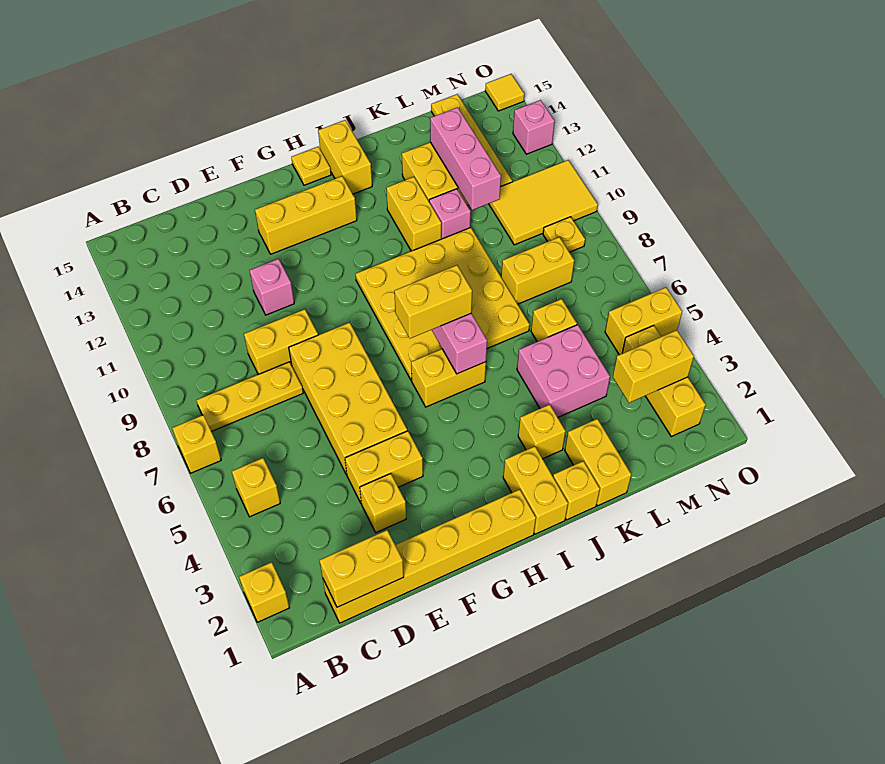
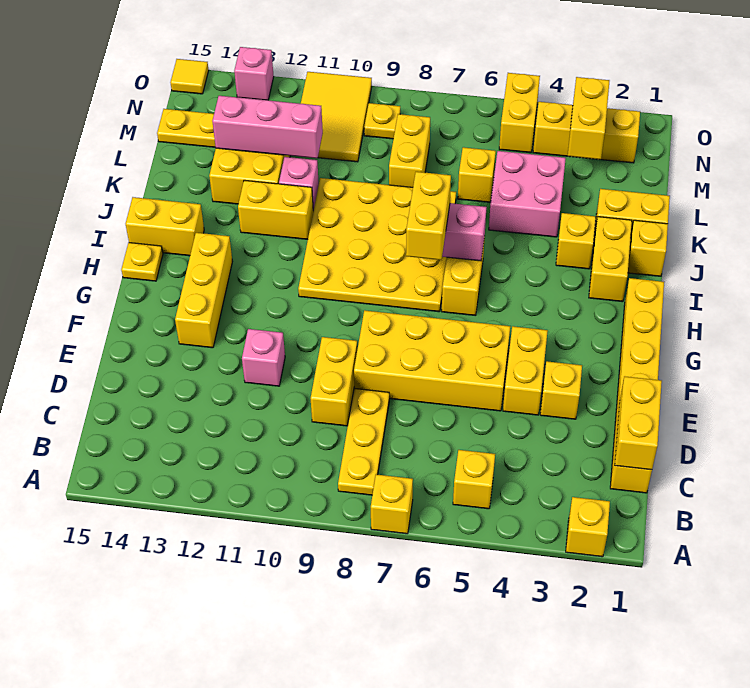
yellow brick I1:I2 level 1 -> yellow brick I2:J2 level 1

